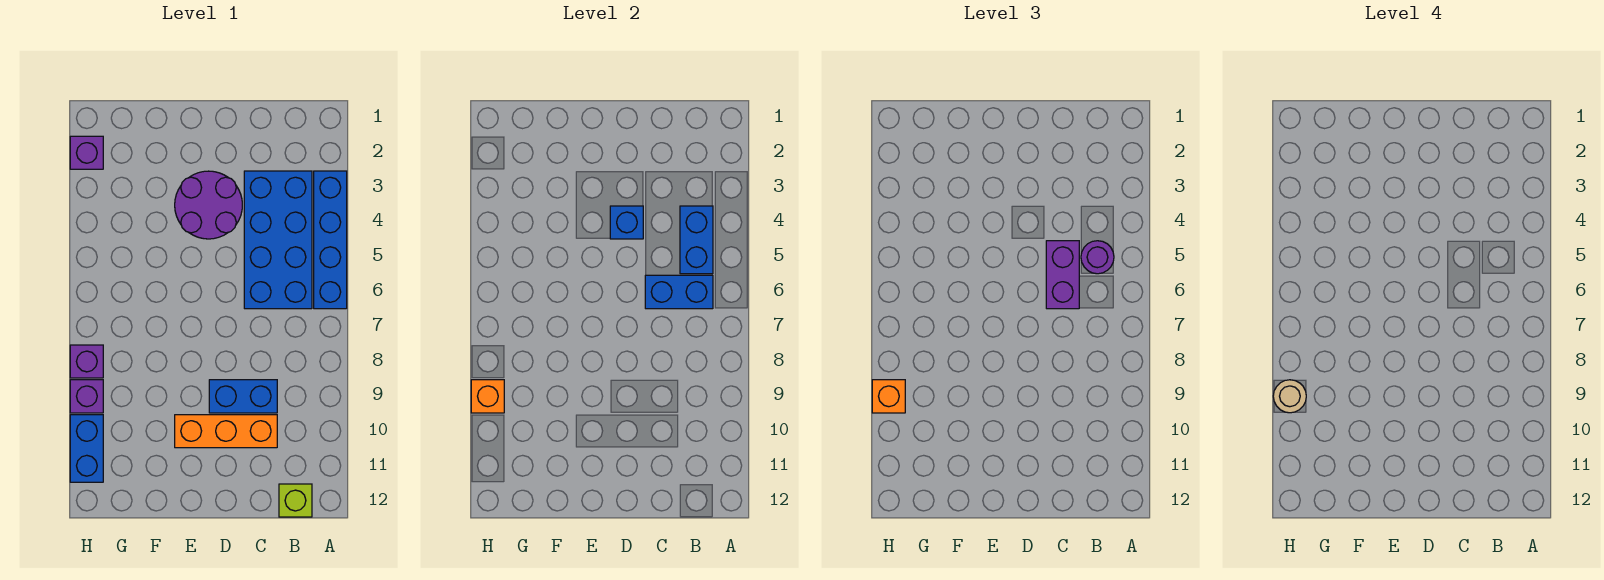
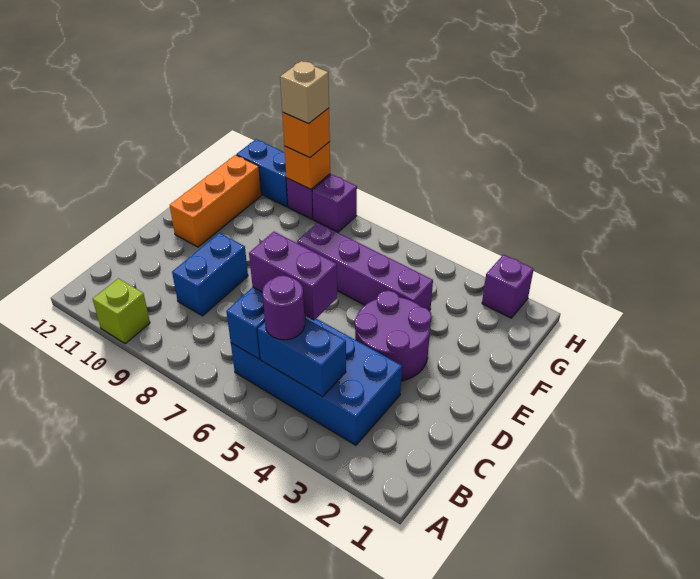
blue brick A3:A6 level 1 -> none
lime brick B12 level 1 -> lime brick A10 level 1
orange brick C10:E10 level 1 -> orange brick E11:G11 level 1
blue brick D4 level 2 -> none
none -> purple brick F4:F7 level 1
tan round brick H9 level 4 -> tan brick H9 level 4

